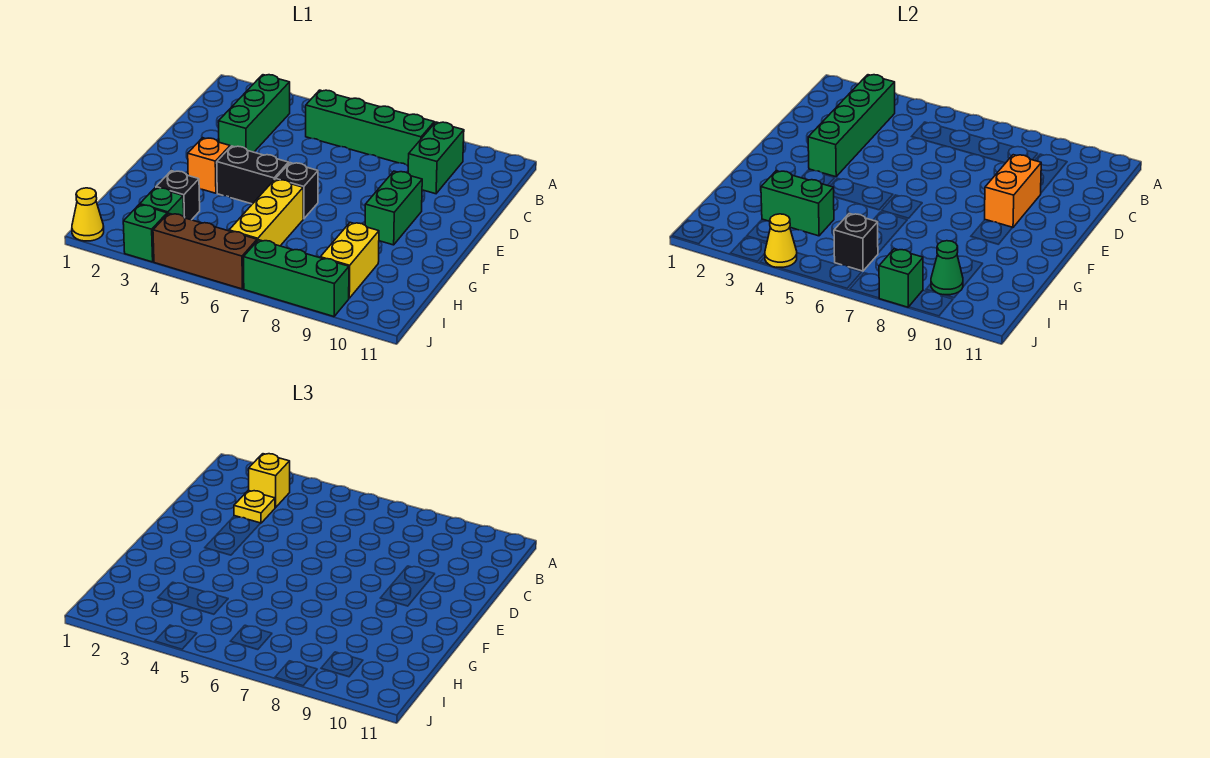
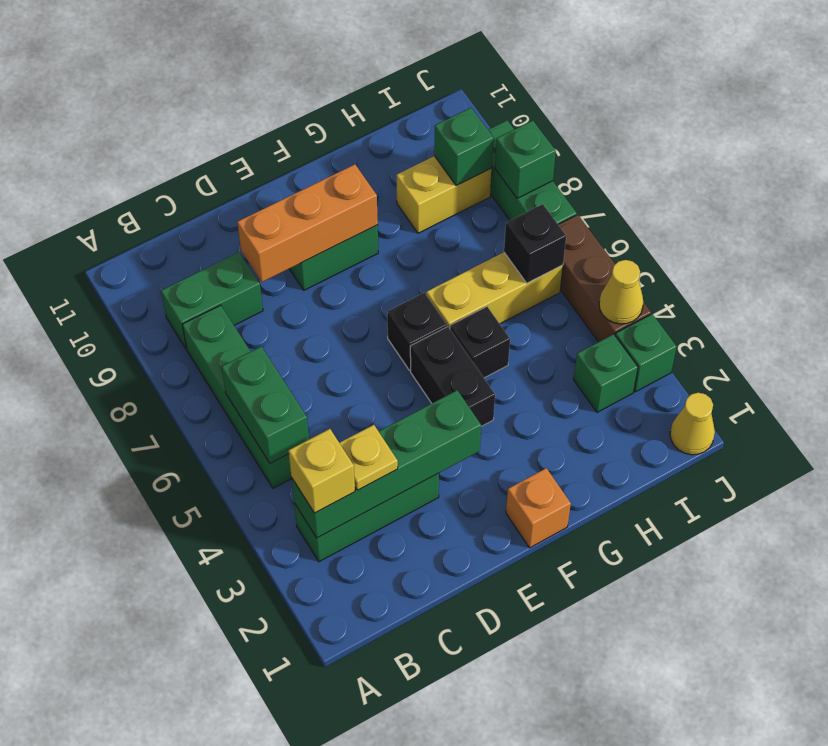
orange brick D9:E9 level 2 -> orange brick D9:F9 level 2
orange brick F3 level 1 -> orange brick F1 level 1
black brick H3 level 1 -> black brick G5 level 1
green brick H3:H4 level 2 -> green brick B5:B6 level 2
green cone I9 level 2 -> green brick I9 level 2

